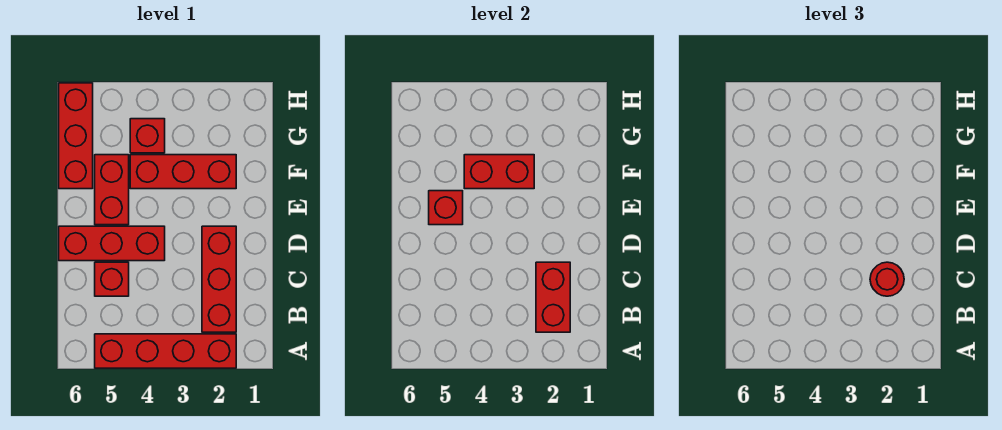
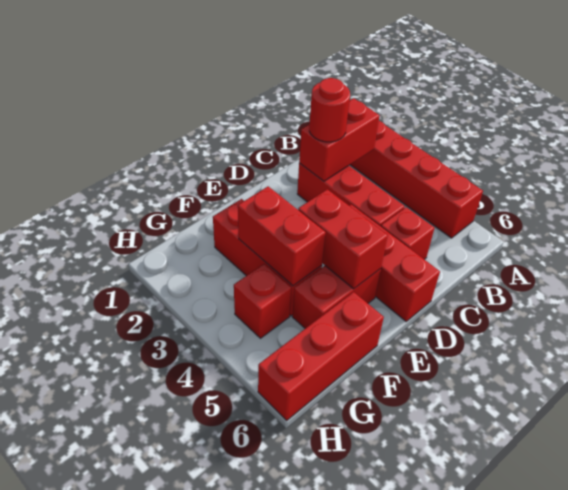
red brick B2:D2 level 1 -> red brick C2:C4 level 1
red brick E5 level 2 -> red brick E4:E5 level 2

